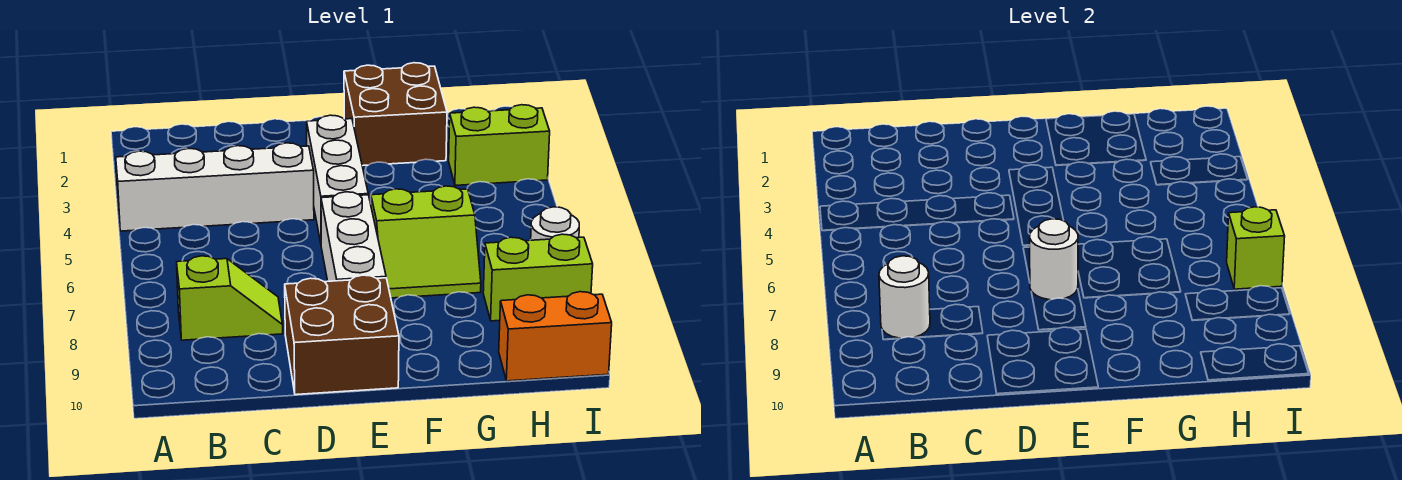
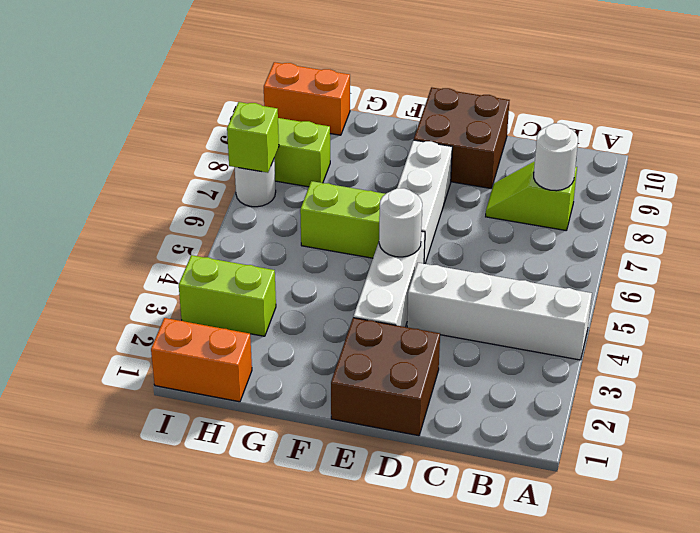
white round brick E7 level 2 -> white round brick E5 level 2
brown brick F1:G2 level 1 -> brown brick D1:E2 level 1
none -> orange brick H1:I1 level 1

